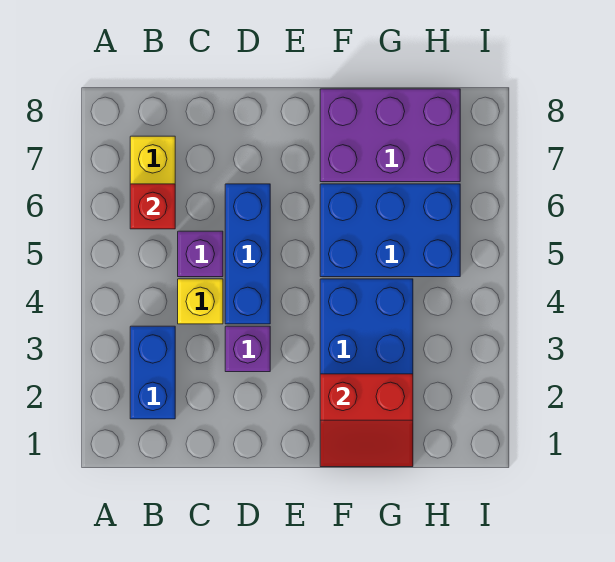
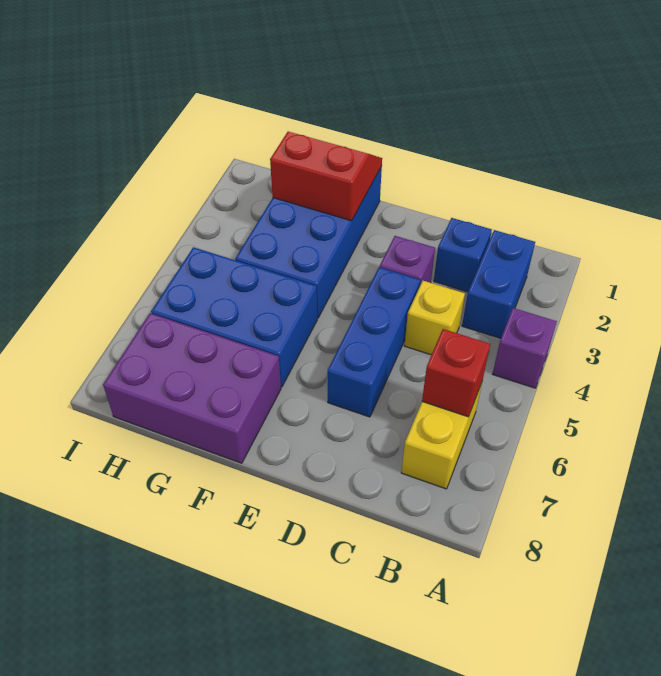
none -> blue brick C2 level 1
purple brick C5 level 1 -> purple brick A4 level 1

